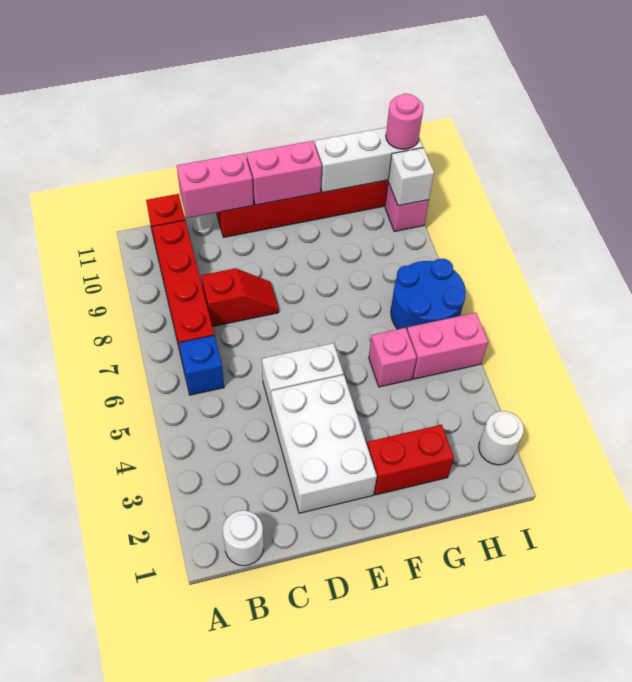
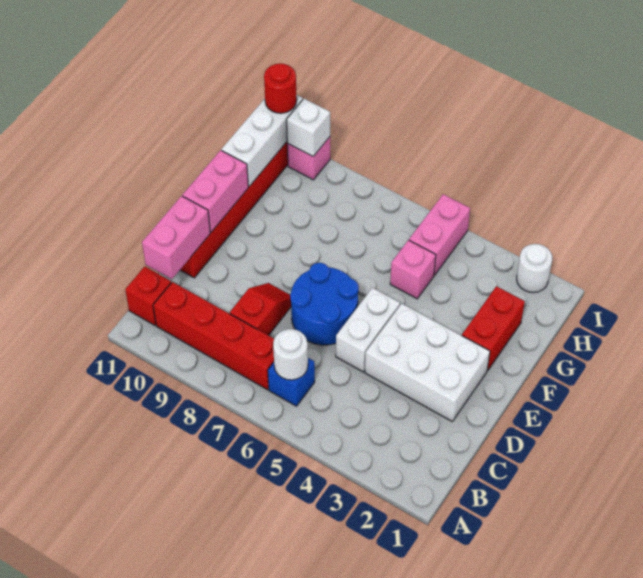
white round brick B1 level 1 -> white round brick B6 level 2
blue round brick H6:I7 level 1 -> blue round brick D6:E7 level 1
pink round brick I11 level 3 -> red round brick I11 level 3

